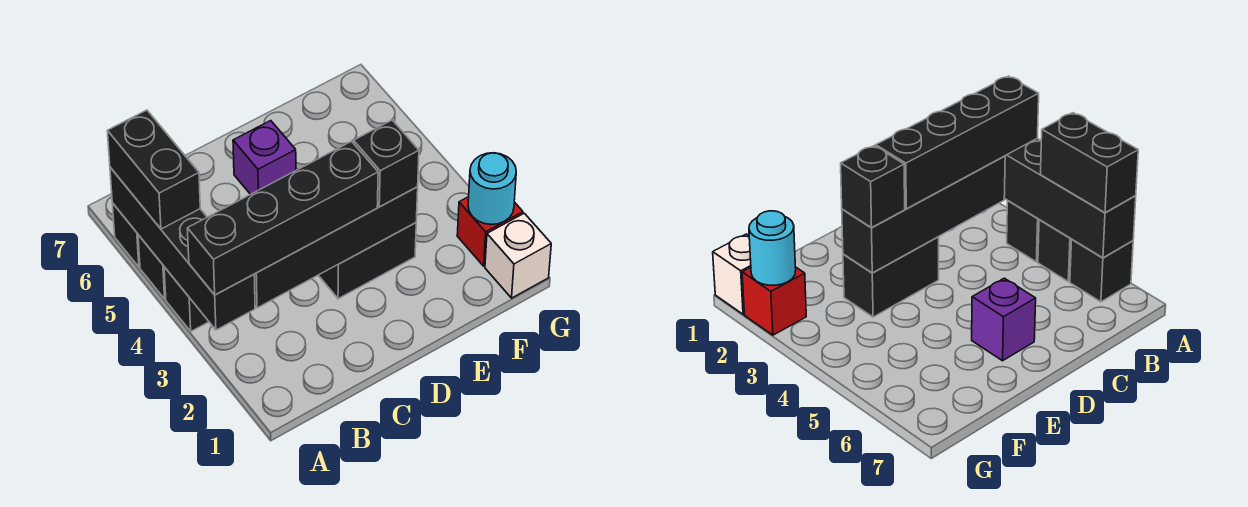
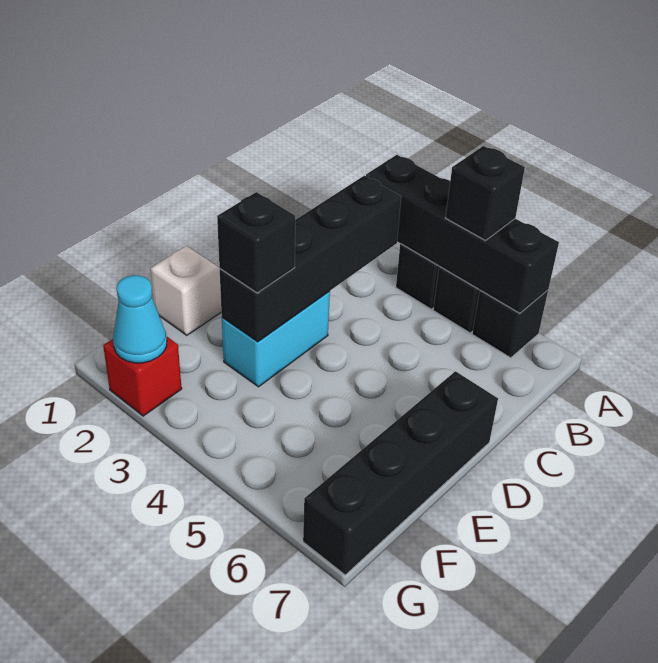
black brick A3:D3 level 3 -> black brick D7:G7 level 1
black brick A5:A6 level 3 -> black brick A5 level 3
black brick D3:E3 level 1 -> cyan brick D3:E3 level 1
purple brick D6 level 1 -> none
white brick G1 level 1 -> white brick E1 level 1
cyan round brick G2 level 2 -> cyan cone G2 level 2

